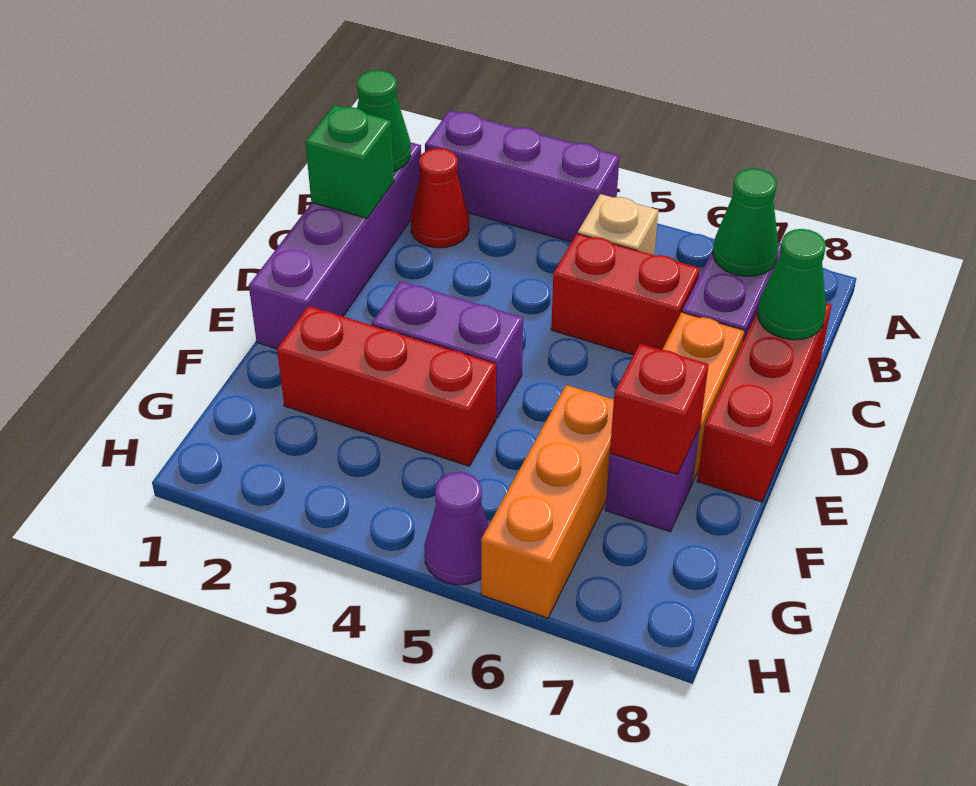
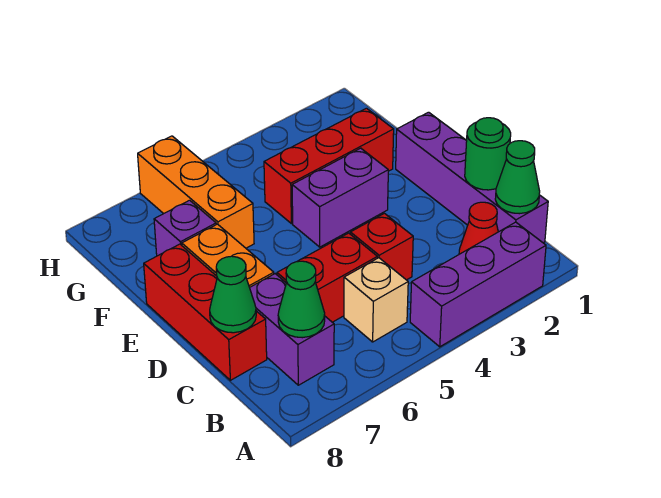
green brick C1 level 2 -> green round brick C1 level 2
red brick F7 level 2 -> red brick C4 level 1
purple cone H5 level 1 -> none

